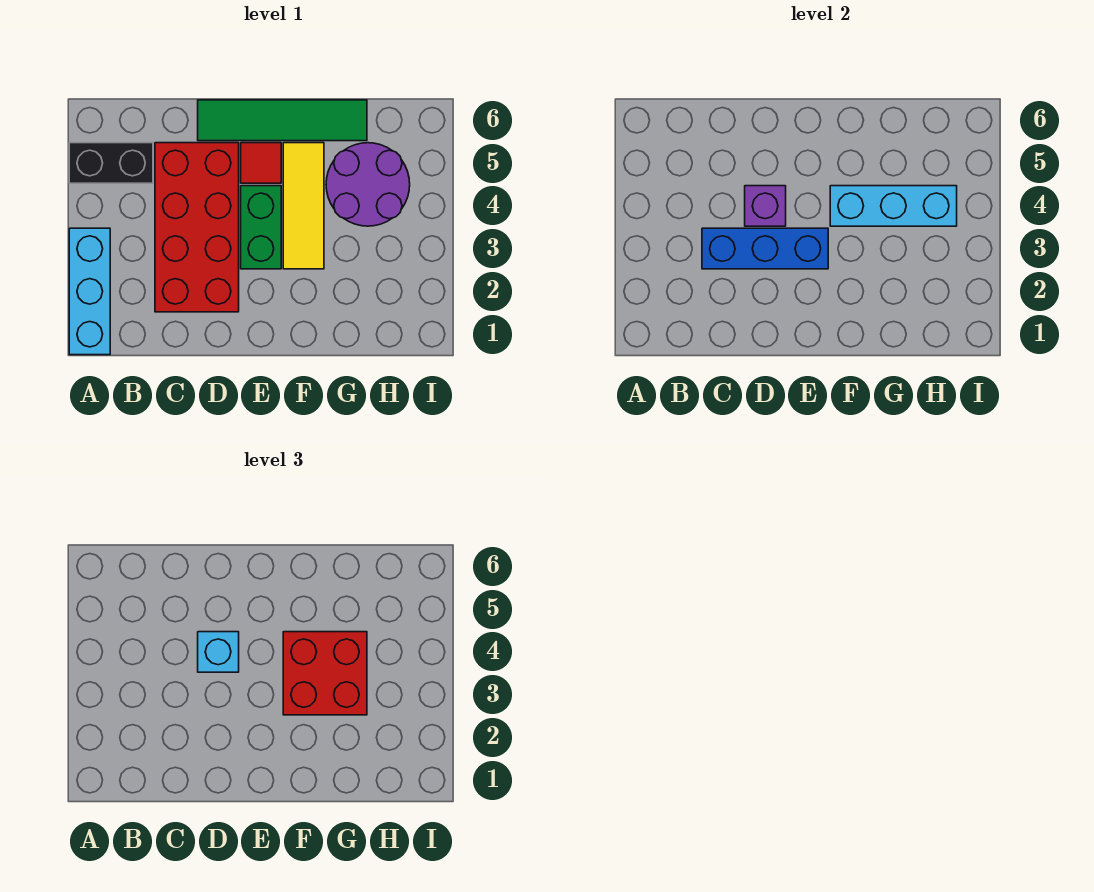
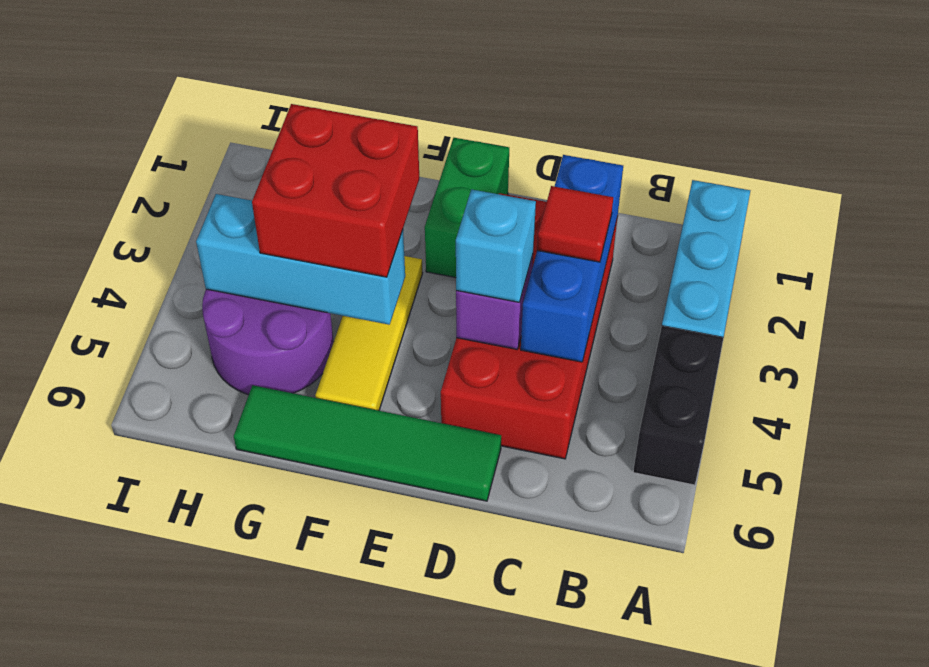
black brick A5:B5 level 1 -> black brick A4:A5 level 1
blue brick C3:E3 level 2 -> blue brick C2:C4 level 2
green brick E3:E4 level 1 -> green brick E1:E2 level 1
red tile E5 level 1 -> red tile C3 level 3

